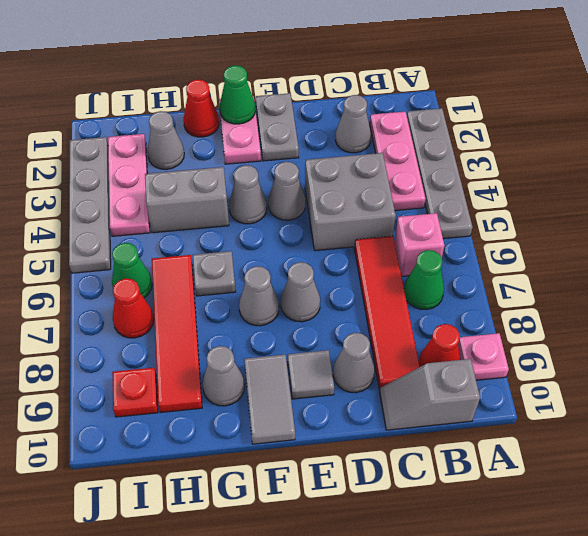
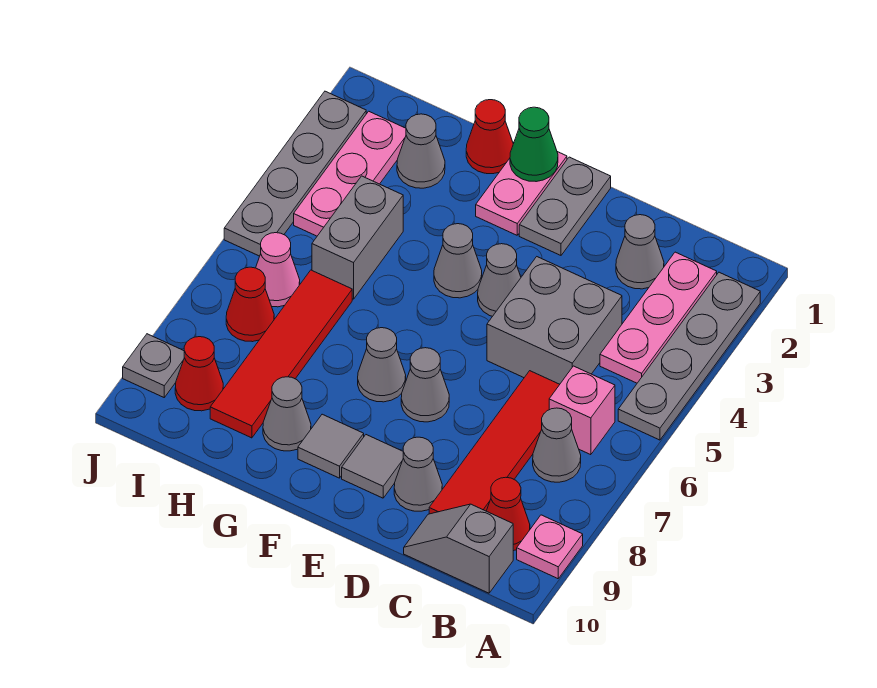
green cone B7 level 1 -> grey cone B7 level 1
grey tile F9:F10 level 1 -> grey tile F9 level 1
grey brick G4:H4 level 1 -> grey brick H4:H5 level 1
grey plate G6 level 1 -> grey plate J9 level 1
green cone I6 level 1 -> pink cone I6 level 1
red plate I9 level 1 -> red cone I9 level 1

